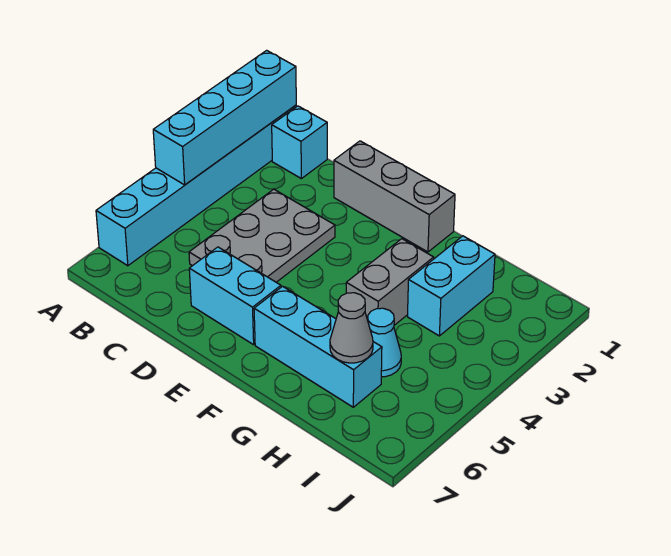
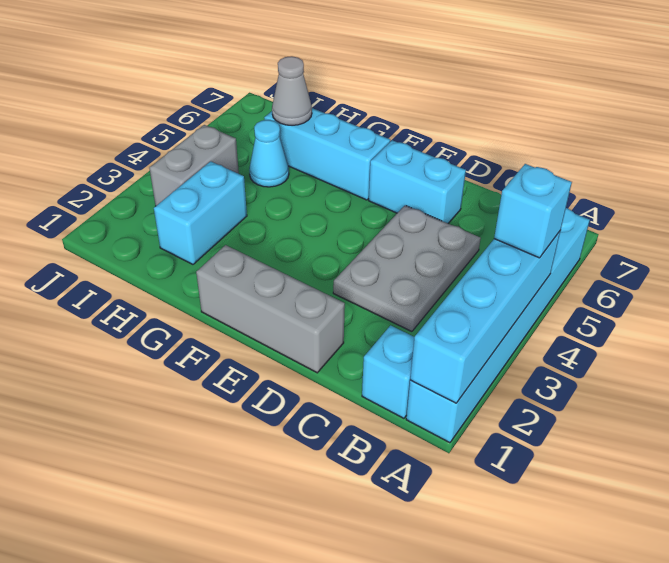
none -> cyan brick A4 level 3
grey brick G3:G4 level 1 -> grey brick I3:I4 level 1

